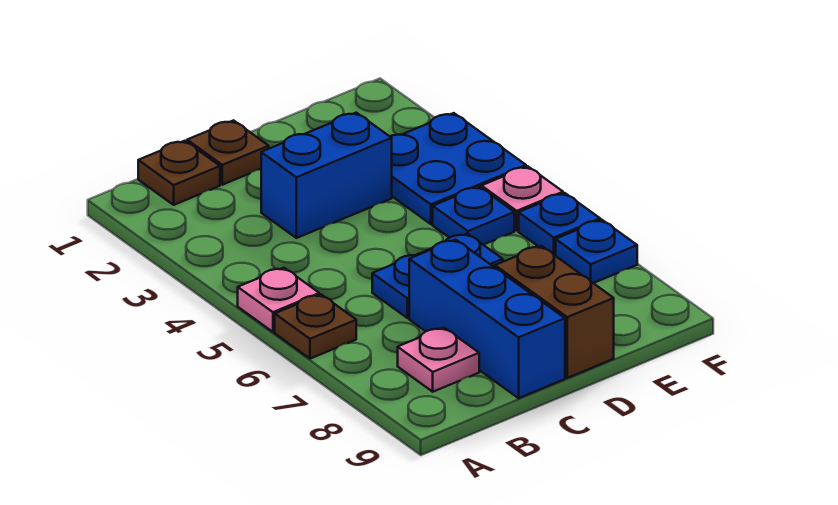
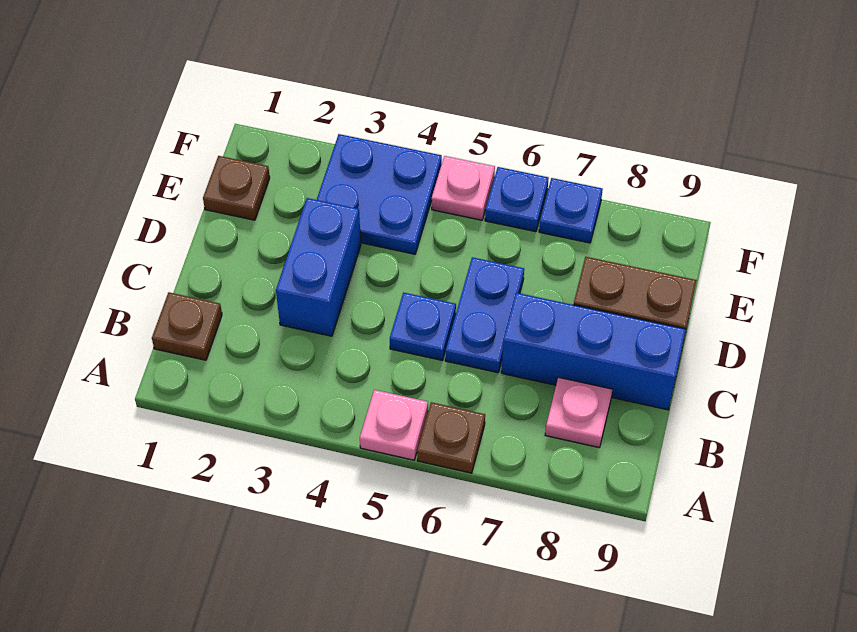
brown plate C1 level 1 -> brown plate E1 level 1
blue plate E5 level 1 -> blue plate C5 level 1

